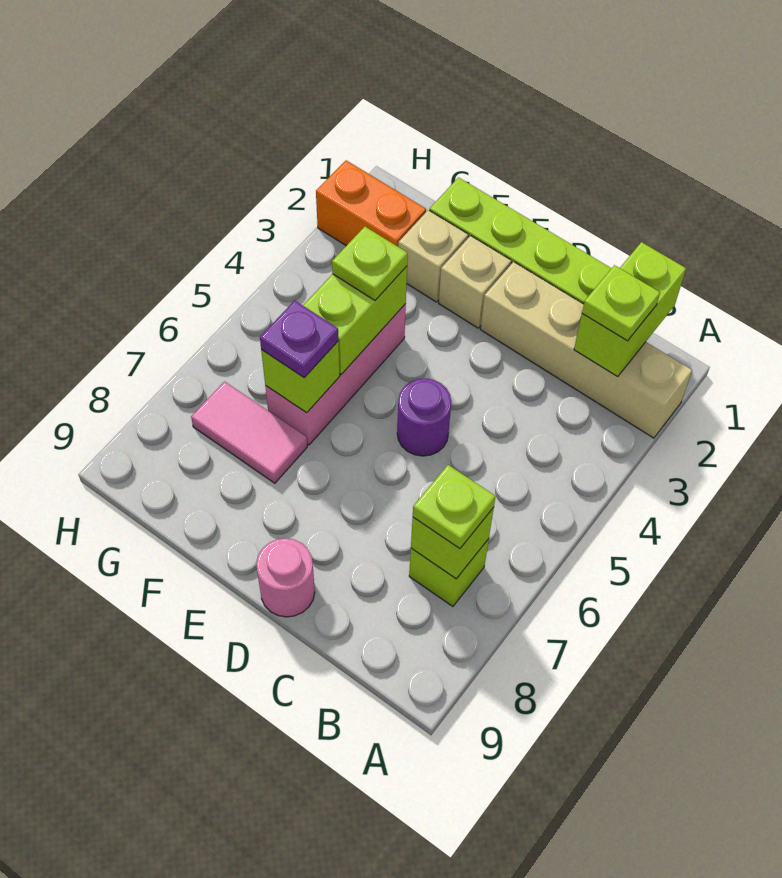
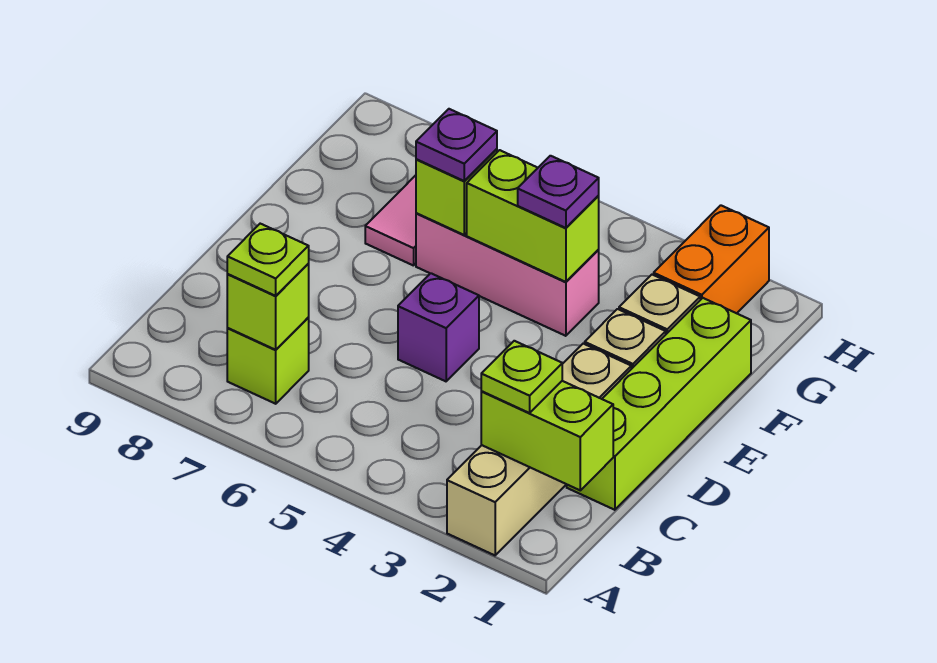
purple round brick D5 level 1 -> purple brick D5 level 1
pink round brick D9 level 1 -> none
lime plate F4 level 3 -> purple plate F4 level 3

